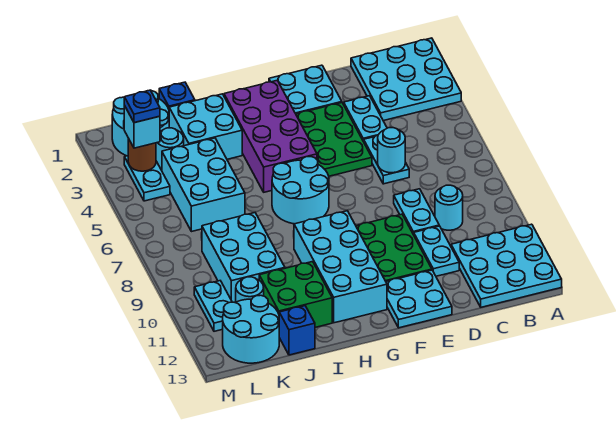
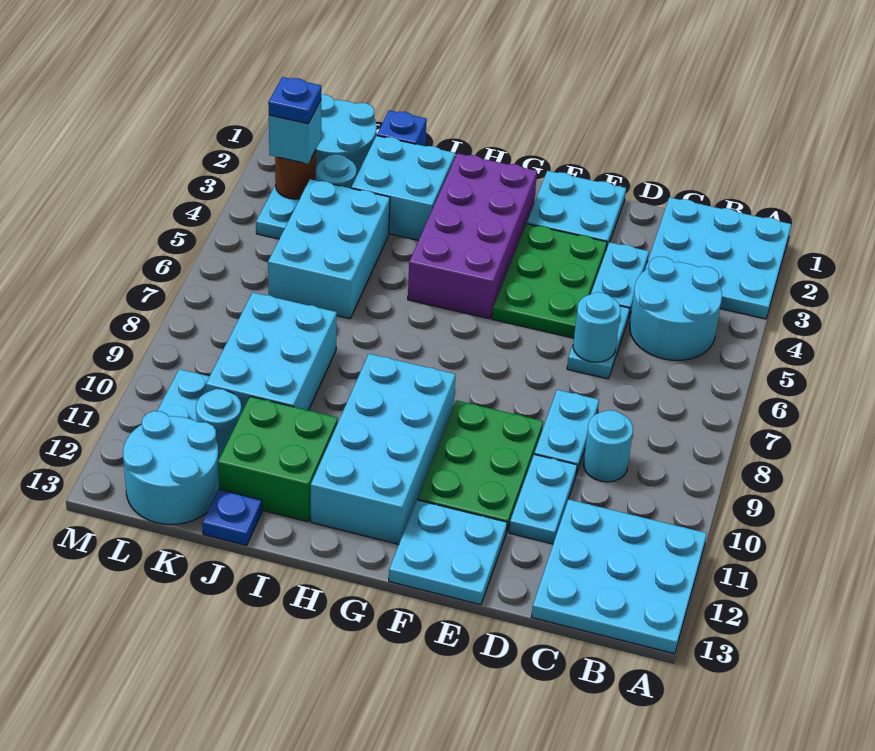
cyan round brick G6:H7 level 1 -> cyan round brick B4:C5 level 1
blue brick J13 level 1 -> blue plate J13 level 1

